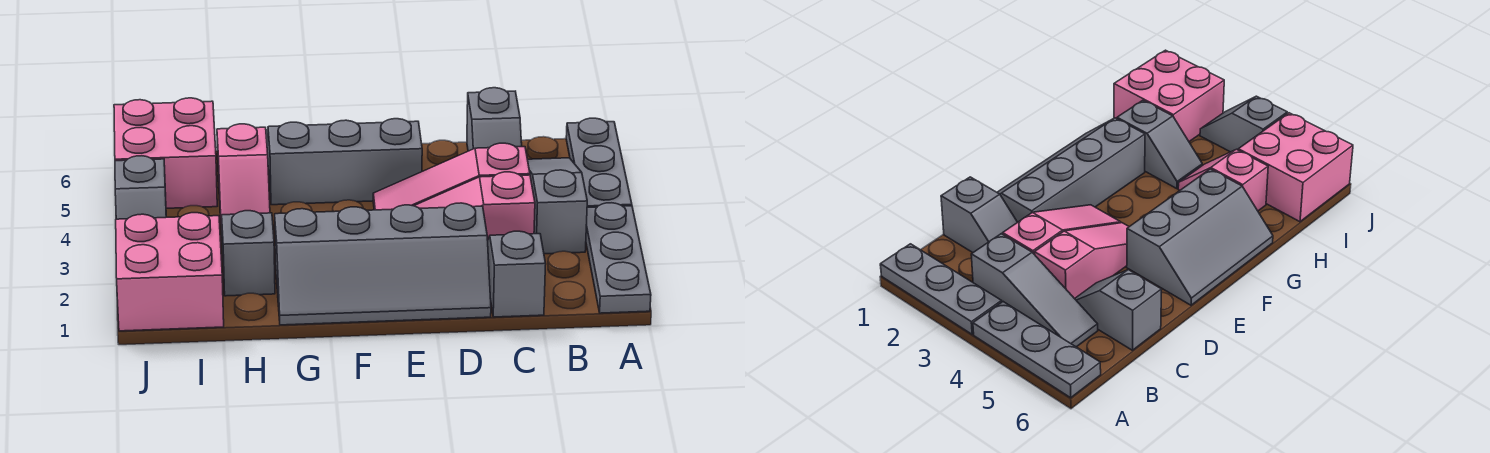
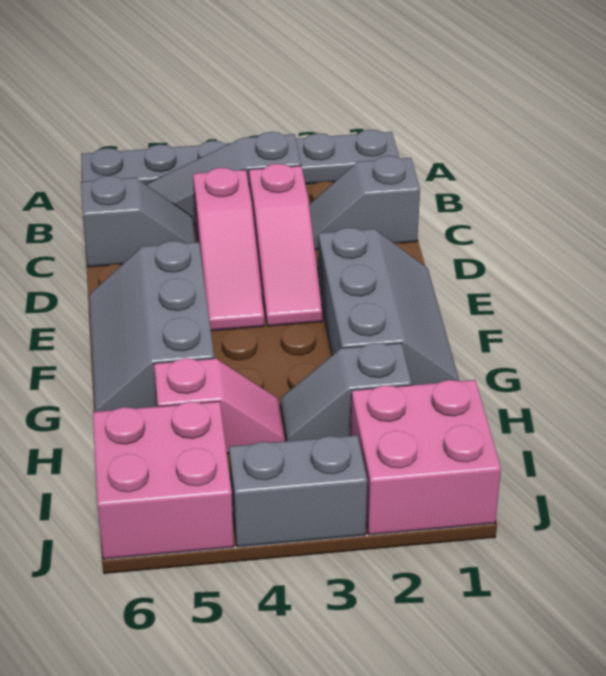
grey slope D1:G2 level 1 top 2 -> grey slope E1:G2 level 1 top 2
grey slope J3:J4 level 1 top 4 -> grey brick J3:J4 level 1

